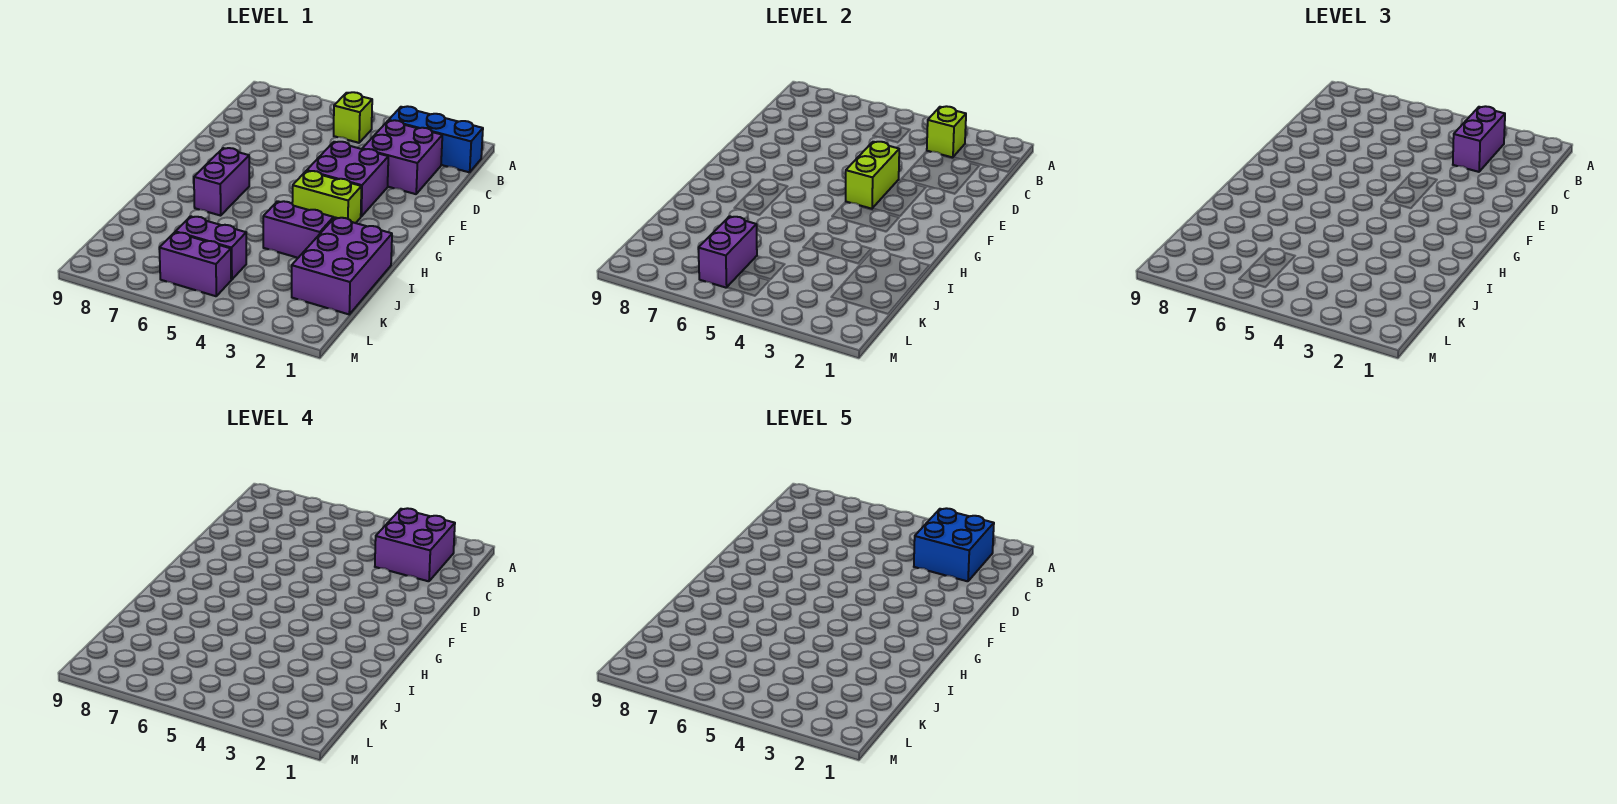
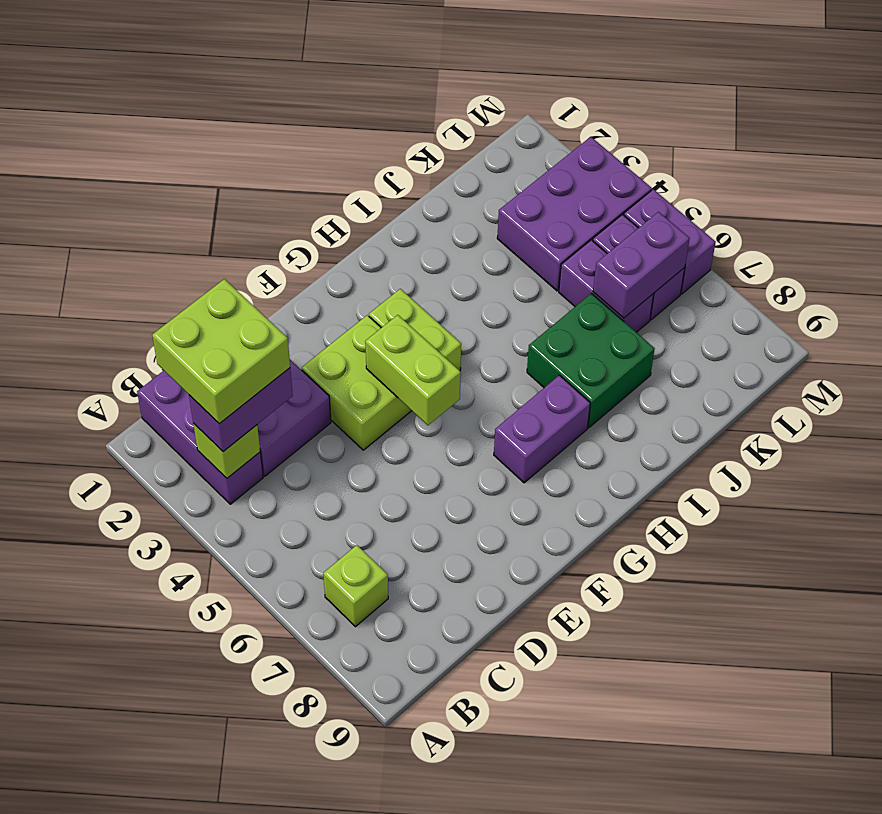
blue brick B1:B3 level 1 -> purple brick B1:B3 level 1
purple brick B2:C3 level 4 -> lime brick B2:C3 level 4
blue brick B2:C3 level 5 -> none
lime brick B5 level 1 -> lime brick B7 level 1
purple brick E3:F4 level 1 -> lime brick E3:F4 level 1
lime brick E4:F4 level 2 -> lime brick F4:F5 level 2
purple brick I1:K2 level 1 -> purple brick K3:M4 level 1
purple brick I3:I4 level 1 -> purple brick M5:M6 level 1
none -> green brick I6:J7 level 1

